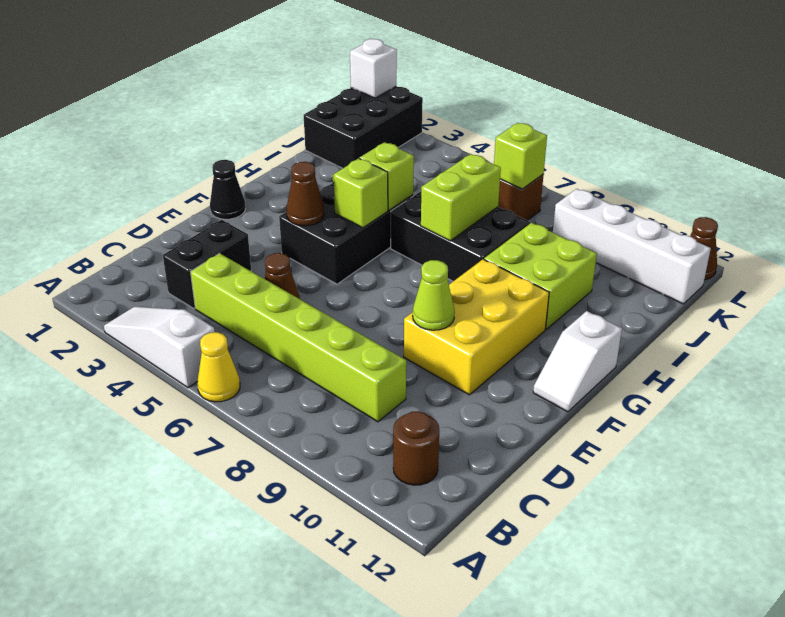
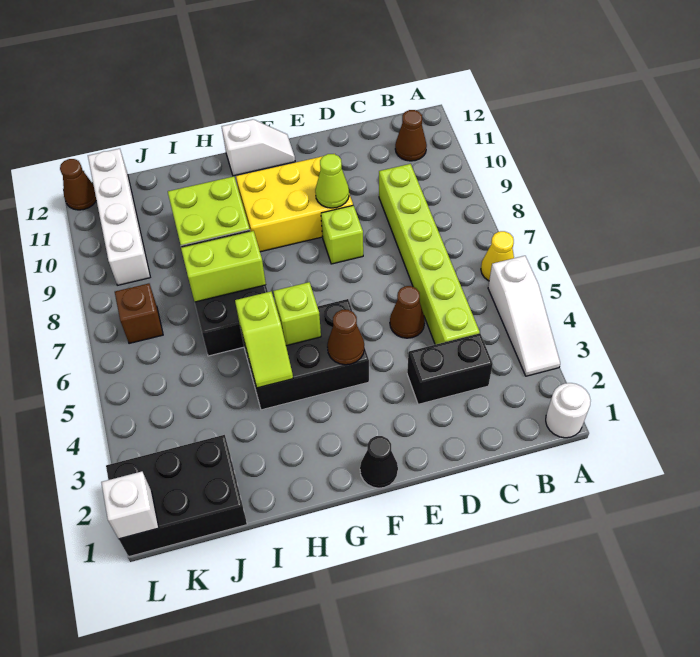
none -> white round brick A1 level 1
brown round brick B11 level 1 -> brown cone B11 level 1
lime brick K7 level 2 -> lime brick E8 level 1

